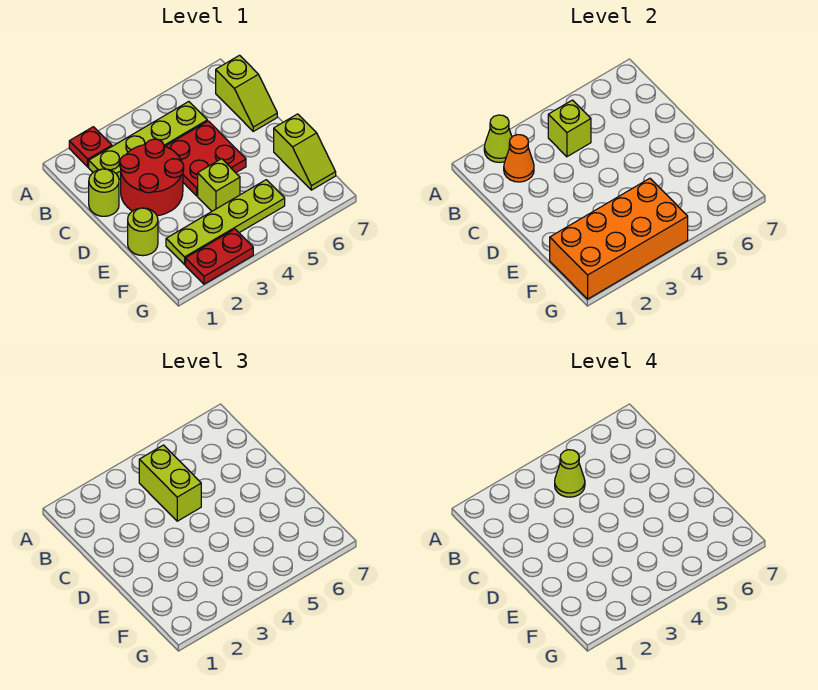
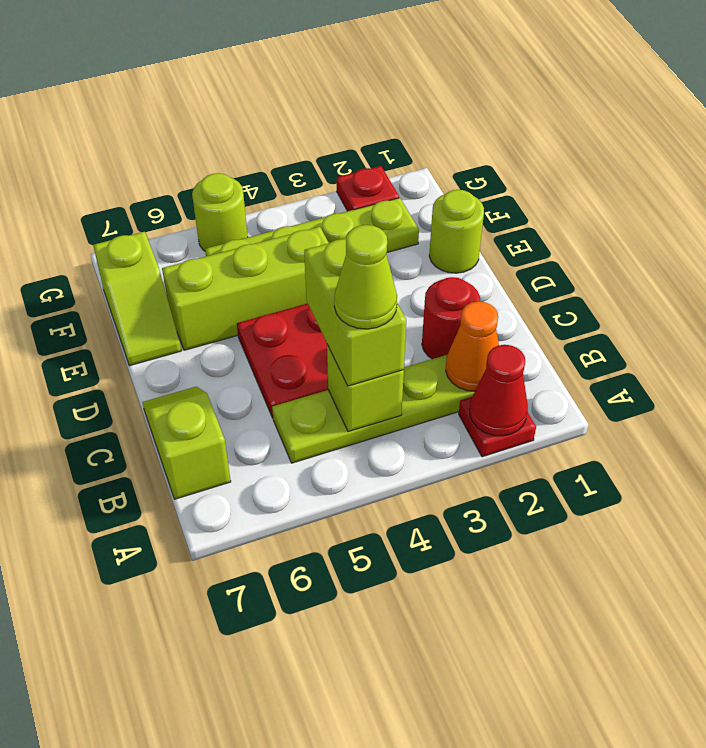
lime cone A2 level 2 -> red cone A2 level 2
lime round brick C1 level 1 -> lime round brick G5 level 1
red round brick C2:D3 level 1 -> red round brick C2 level 1
lime brick E4 level 1 -> lime brick E4:E6 level 1
lime slope E7:F7 level 1 top E -> lime slope E7:F7 level 1 top F
orange brick F1:G4 level 2 -> none
red plate G2:G3 level 1 -> red plate G2 level 1

